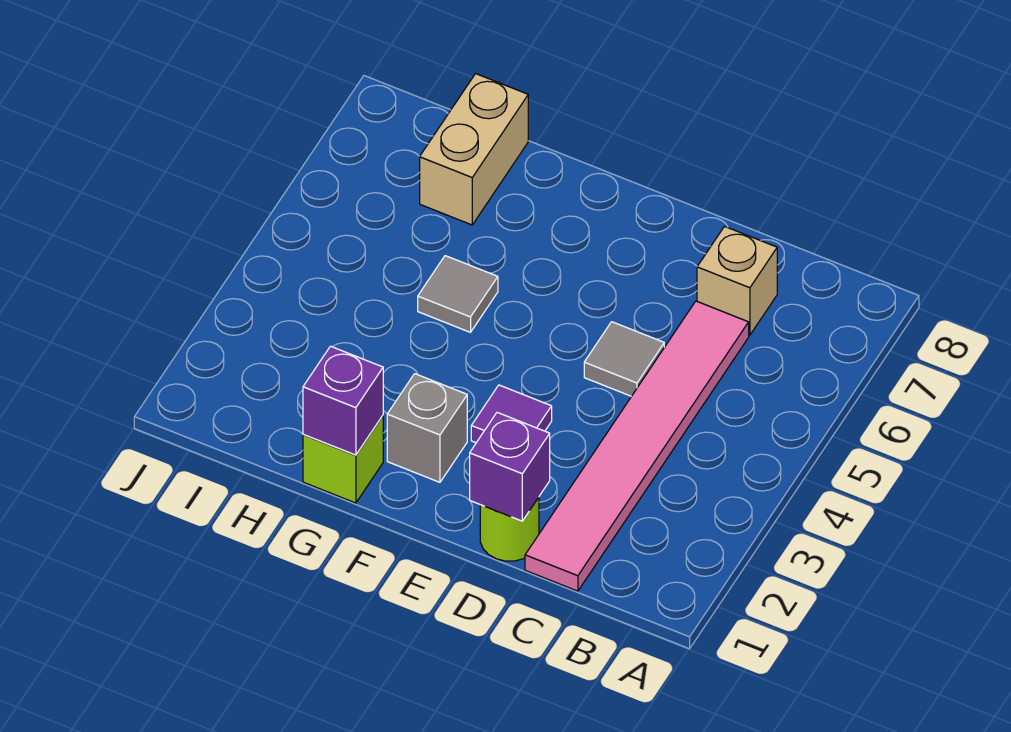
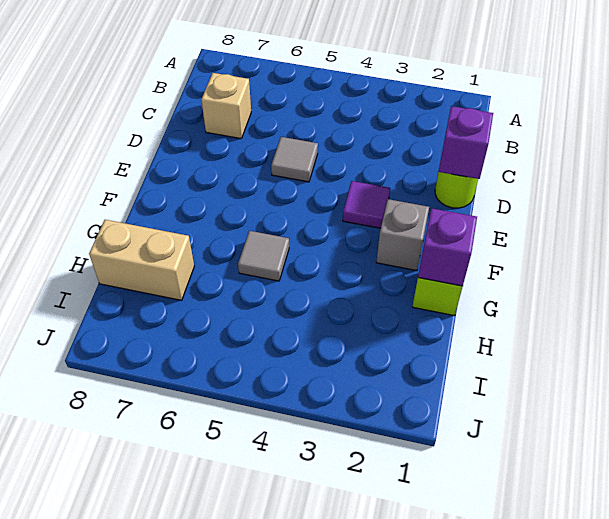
pink tile C1:C6 level 1 -> none

